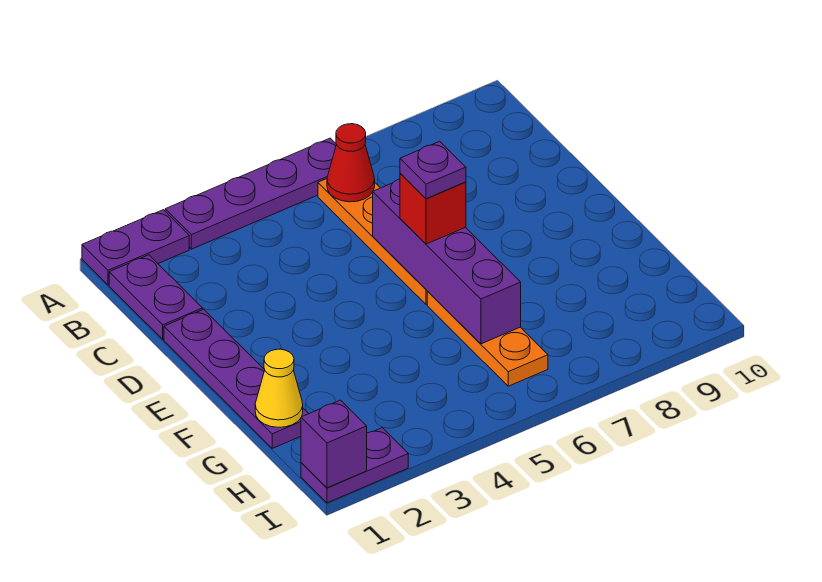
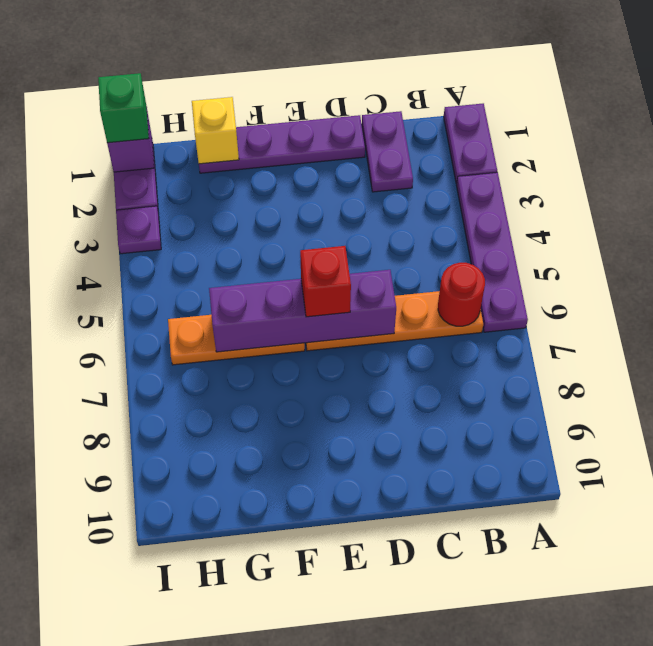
purple plate B1:C1 level 1 -> purple plate C1:C2 level 1
red cone B6 level 2 -> red round brick B6 level 2
purple plate E6 level 4 -> purple plate I3 level 1
yellow cone G1 level 2 -> yellow brick G1 level 2
none -> green brick I1 level 3

